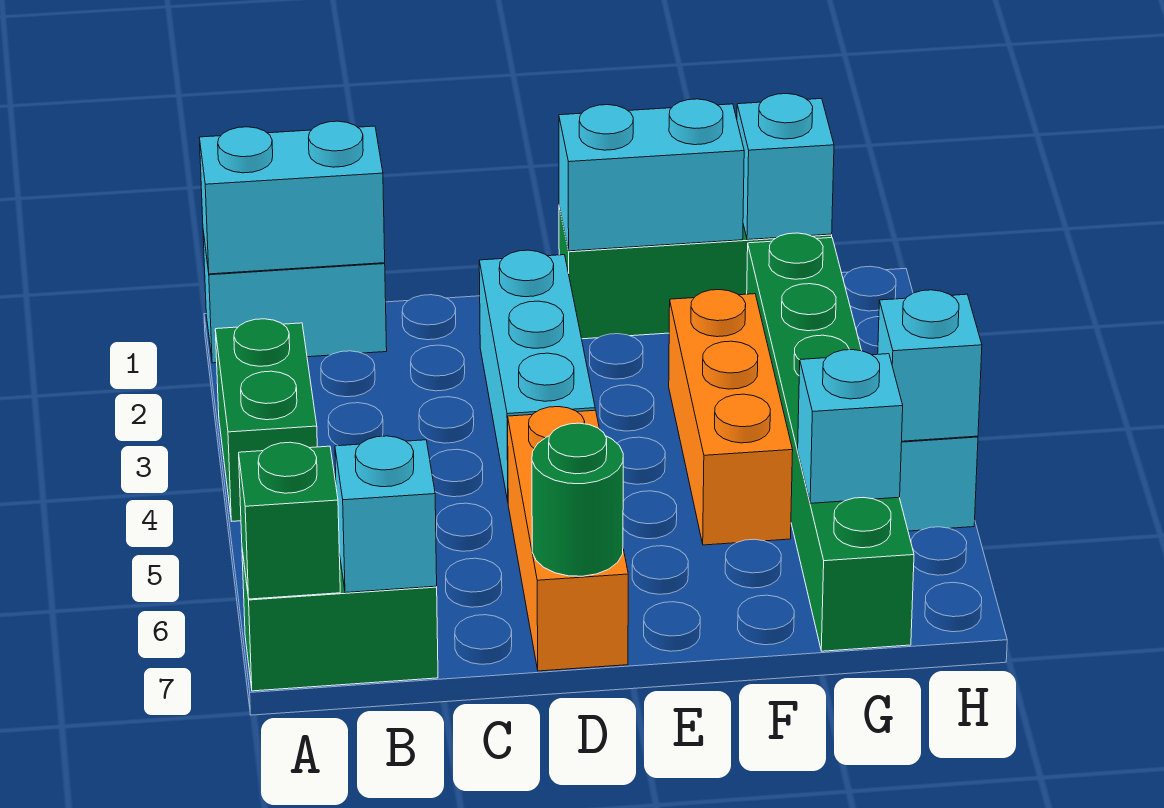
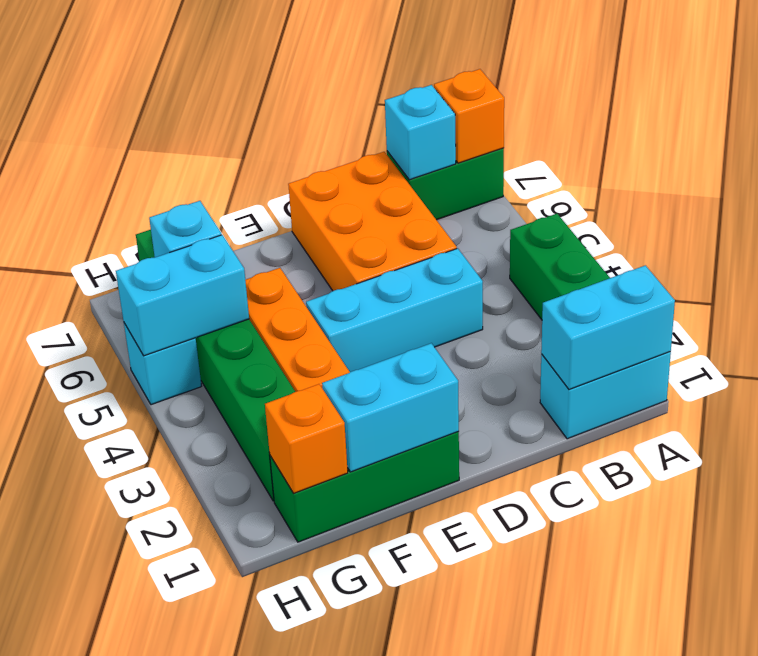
green brick A7 level 2 -> orange brick A7 level 2
cyan brick D2:D4 level 1 -> cyan brick C4:E4 level 1
orange brick D5:D7 level 1 -> orange brick C5:D7 level 1
green round brick D7 level 2 -> none
cyan brick G1 level 2 -> orange brick G1 level 2
cyan brick H5 level 2 -> cyan brick G5:H5 level 2

